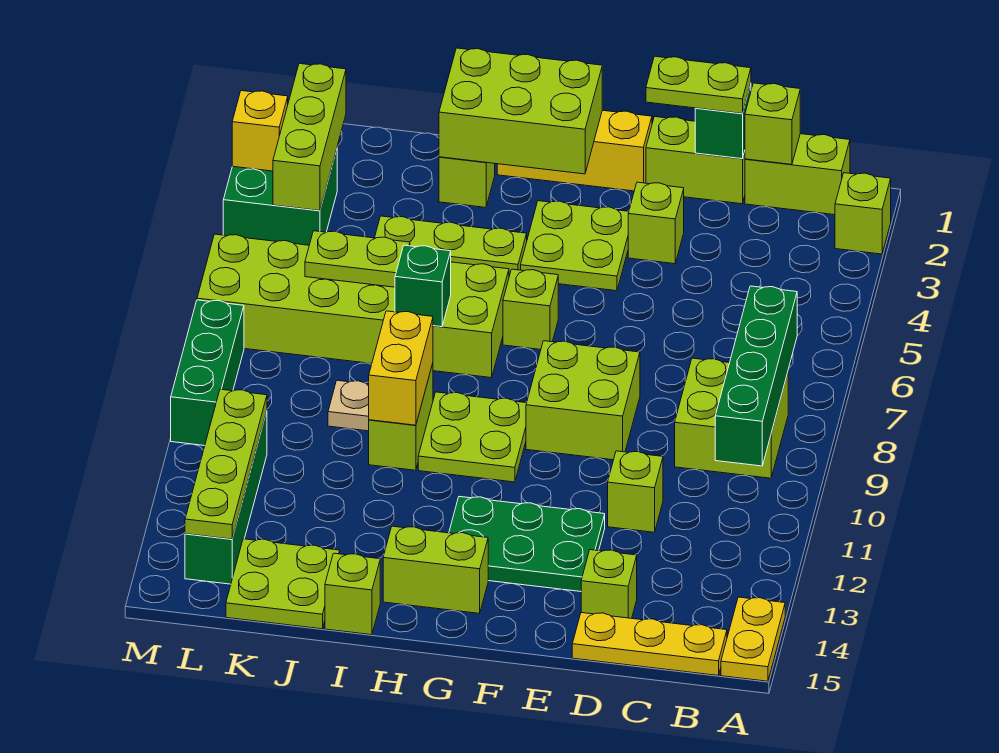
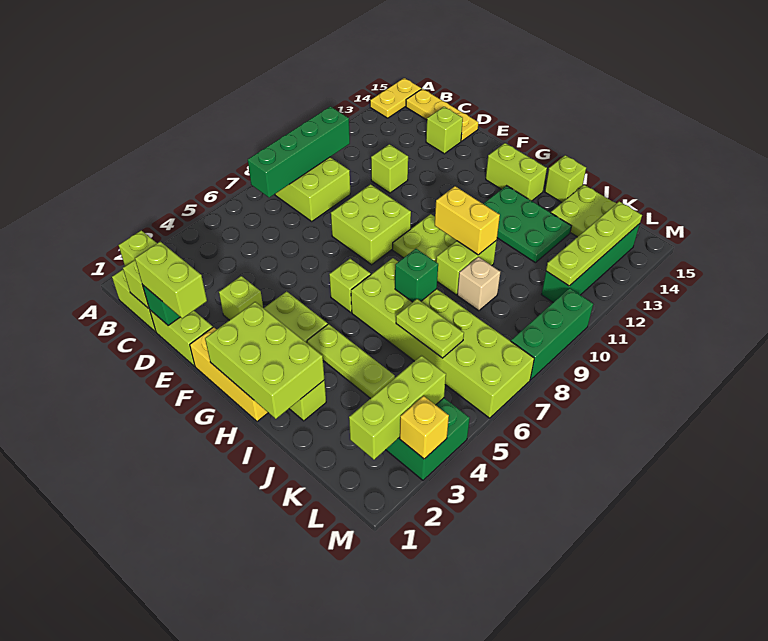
lime plate D1:E1 level 3 -> lime brick D1:E1 level 3
green plate E12:G13 level 1 -> green plate H12:J13 level 1
yellow brick I9:I10 level 2 -> yellow brick H10:I10 level 2
tan plate J9 level 1 -> tan brick J9 level 1

